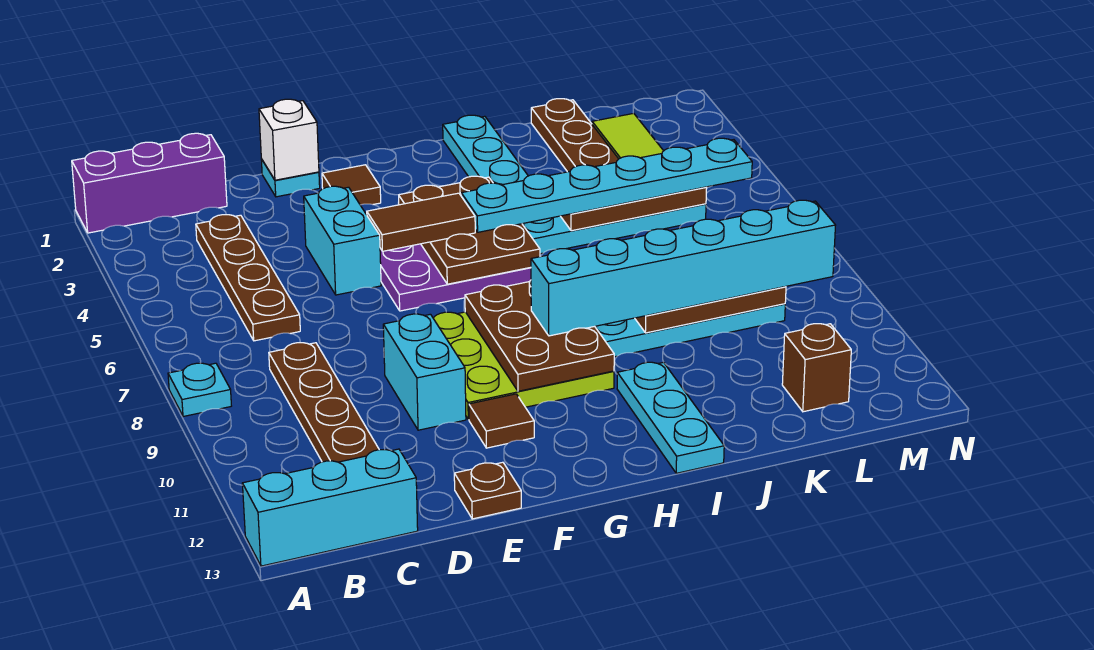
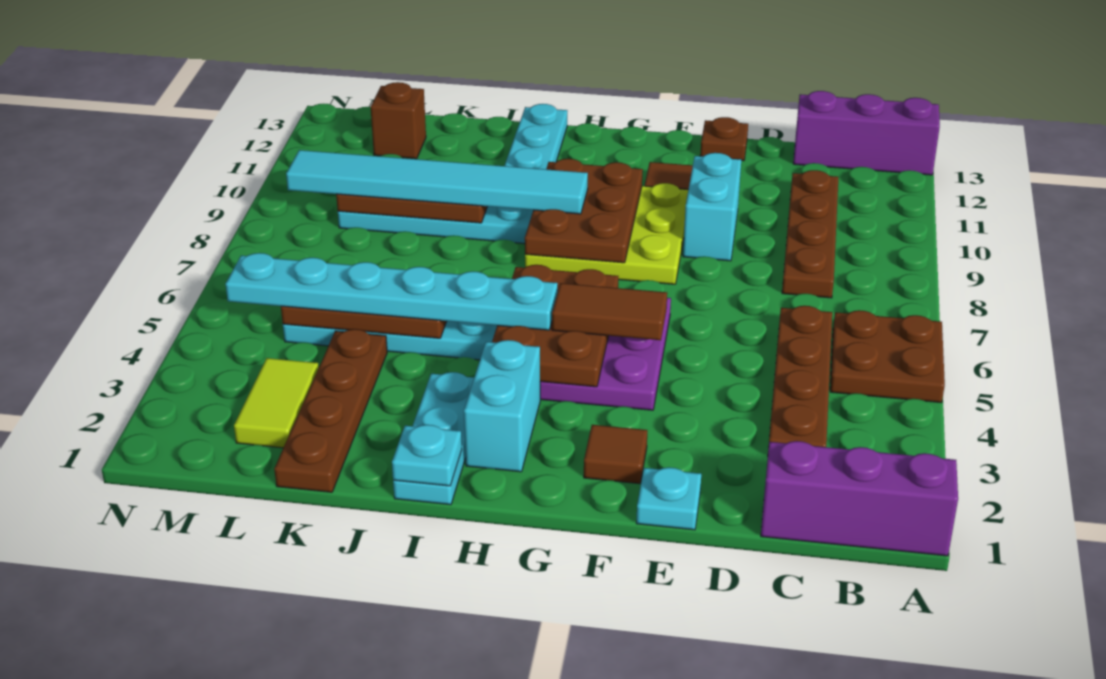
none -> brown plate A5:B6 level 1
cyan plate A8 level 1 -> cyan plate I1 level 2
cyan brick A13:C13 level 1 -> purple brick A13:C13 level 1
white brick E1 level 2 -> none
cyan brick E4:E5 level 1 -> cyan brick H2:H3 level 1
cyan brick H9:M9 level 3 -> cyan tile H9:M9 level 3

